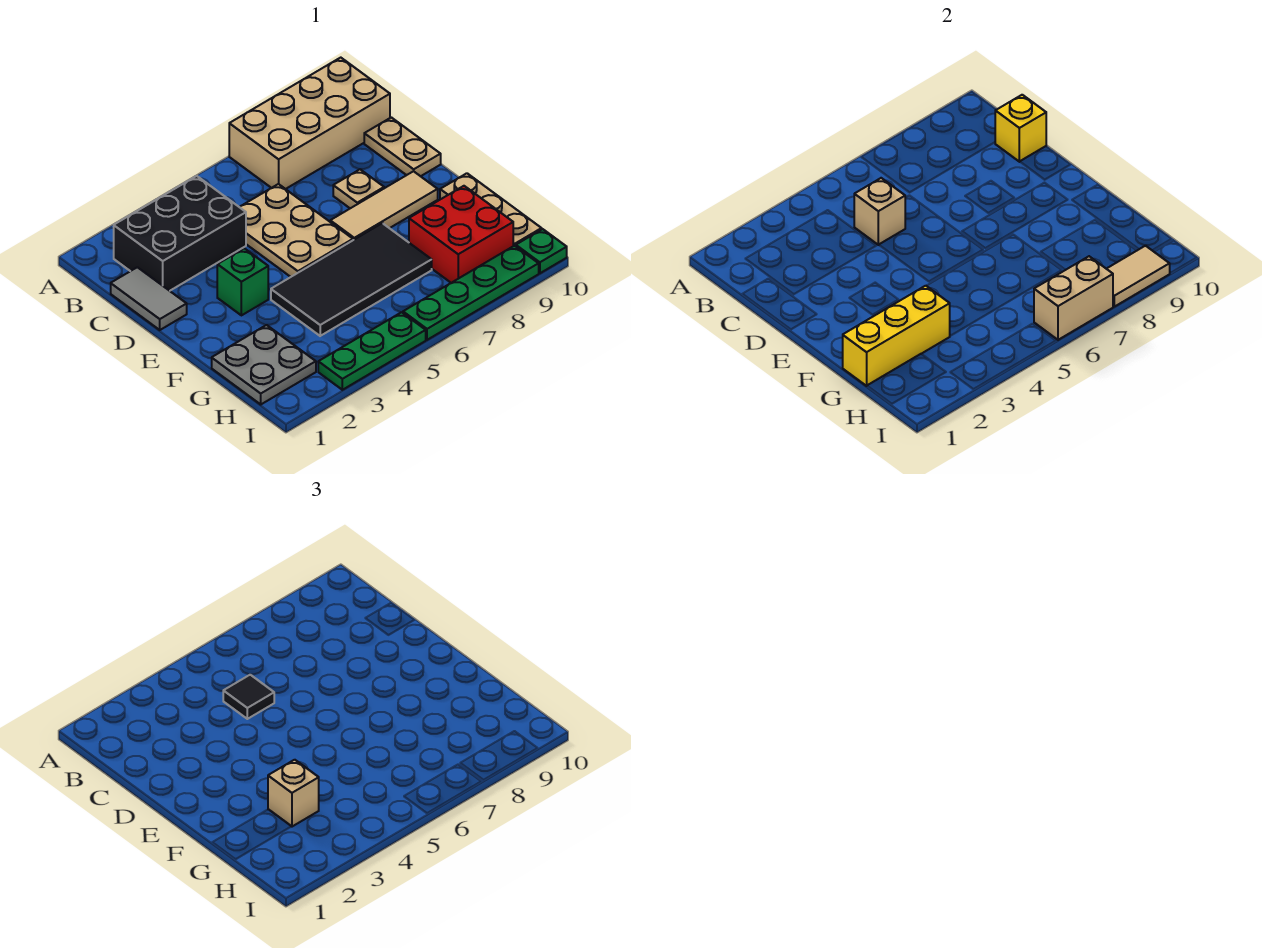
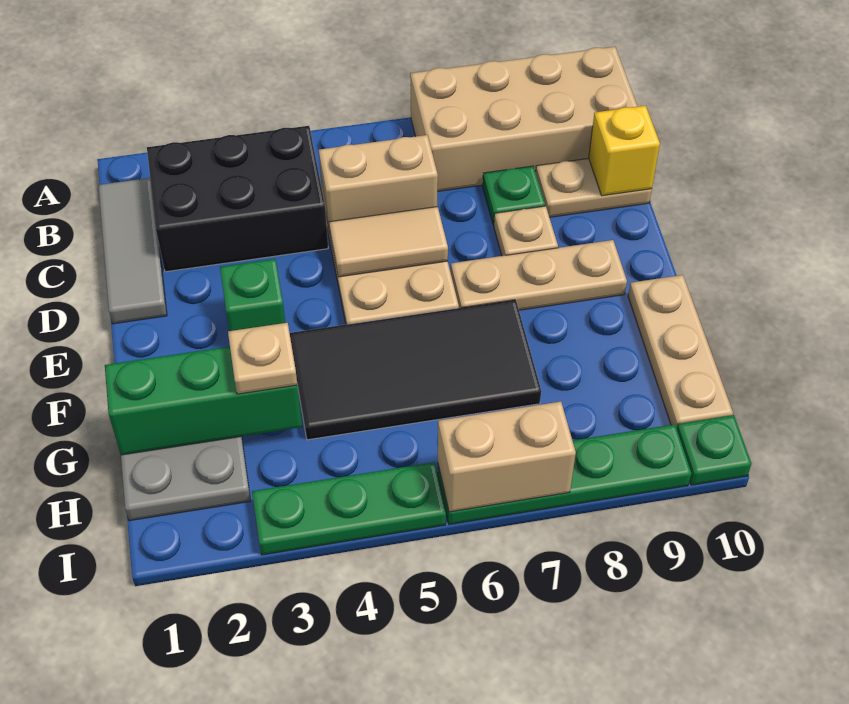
grey tile C1:D1 level 1 -> grey tile B1:D1 level 1
tan brick C5 level 2 -> tan brick C5:C6 level 2
black tile C5 level 3 -> none
none -> green plate C8 level 1
tan plate C10:D10 level 1 -> tan plate C9:C10 level 1
tan tile E7:E9 level 1 -> tan plate E7:E9 level 1
yellow brick G1:G3 level 2 -> green brick G1:G3 level 2
tan brick G3 level 3 -> tan plate G3 level 3
red brick G8:H9 level 1 -> none
tan tile I8:I9 level 2 -> tan tile D5:D6 level 2

